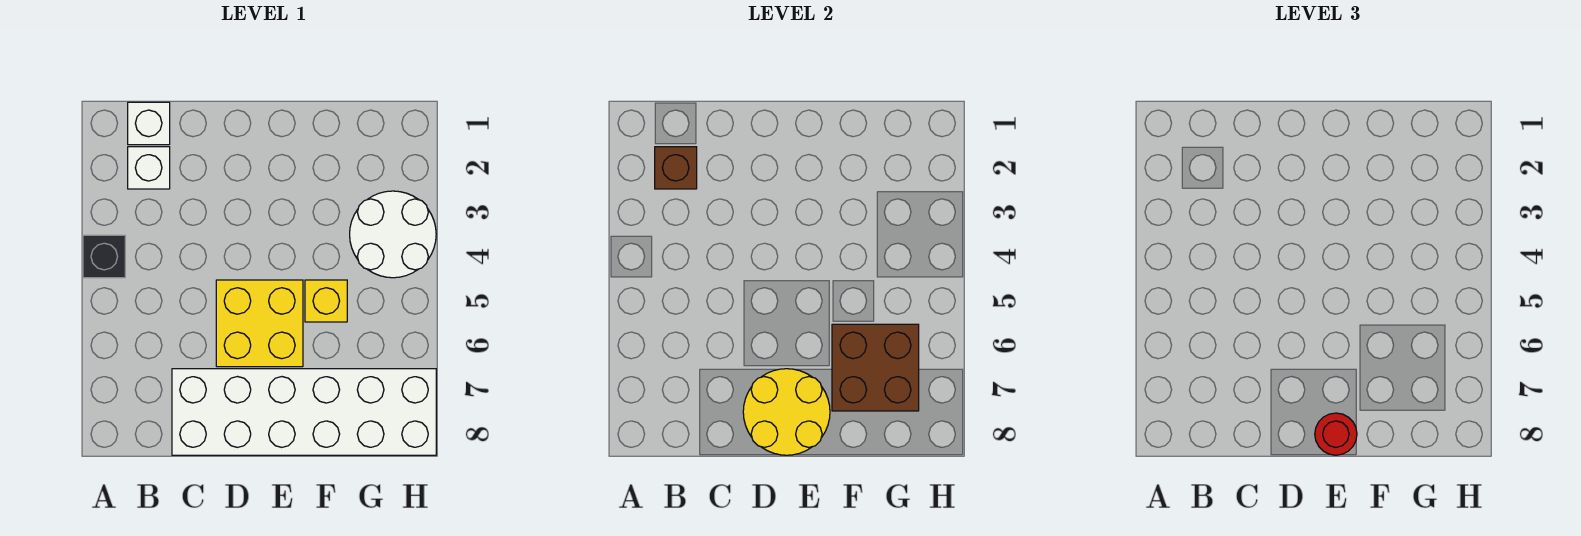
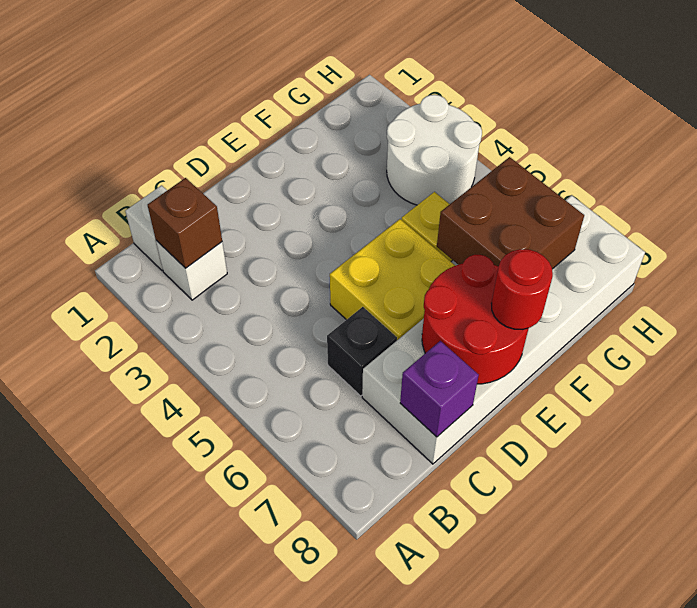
black brick A4 level 1 -> black brick C6 level 1
none -> purple brick C8 level 2
yellow round brick D7:E8 level 2 -> red round brick D7:E8 level 2

